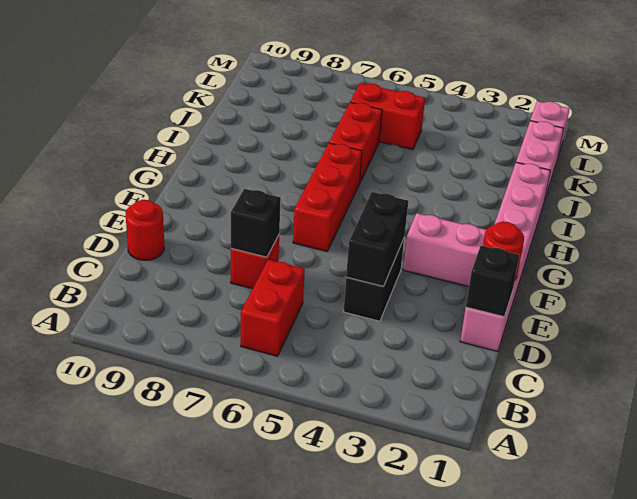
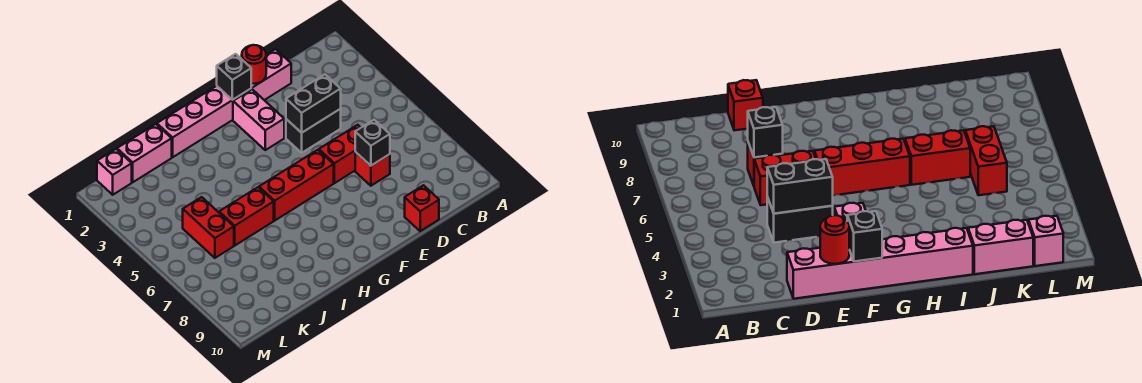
red brick B6:C6 level 1 -> red brick D6:E6 level 1
black brick D1 level 2 -> black brick F1 level 2
red round brick D10 level 1 -> red brick D10 level 1

